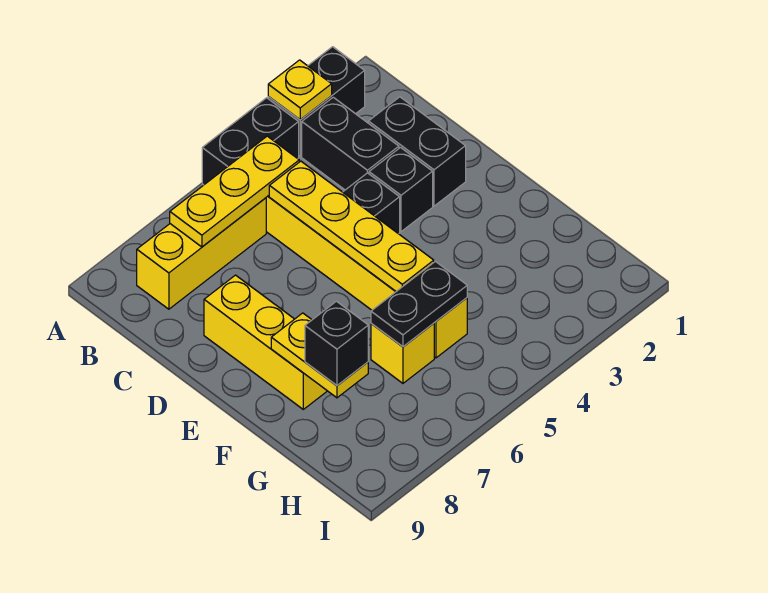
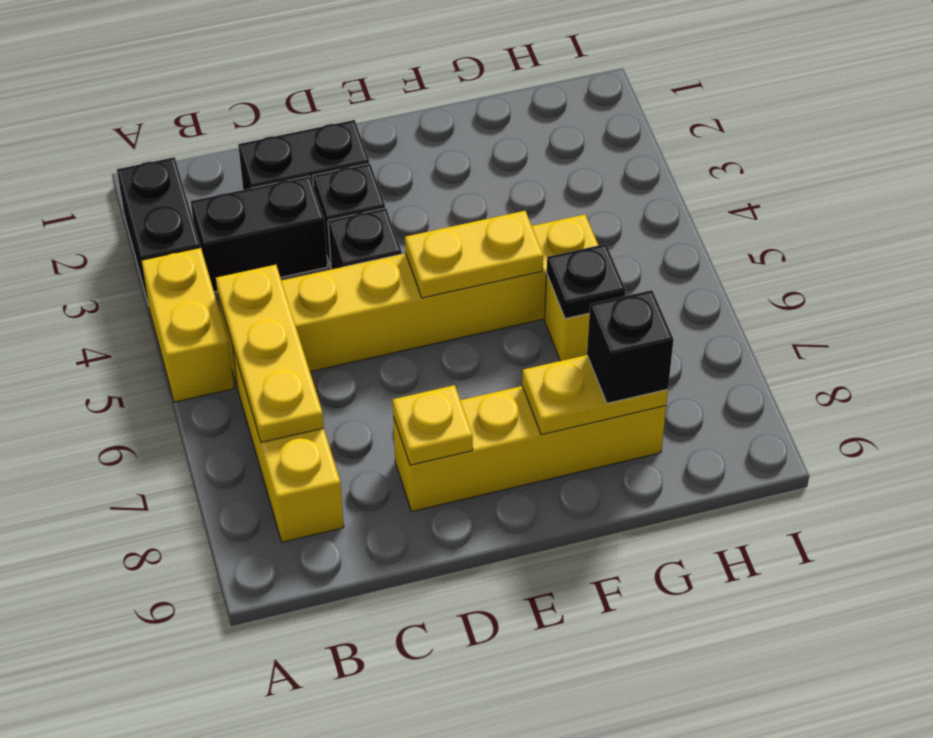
yellow plate A3 level 2 -> yellow plate D8 level 2
black brick A4:A5 level 1 -> yellow brick A4:A5 level 1
yellow plate C5:F5 level 2 -> yellow plate E5:F5 level 2
yellow brick D8:F8 level 1 -> yellow brick D8:G8 level 1
black plate G5:G6 level 2 -> black plate G6 level 2

